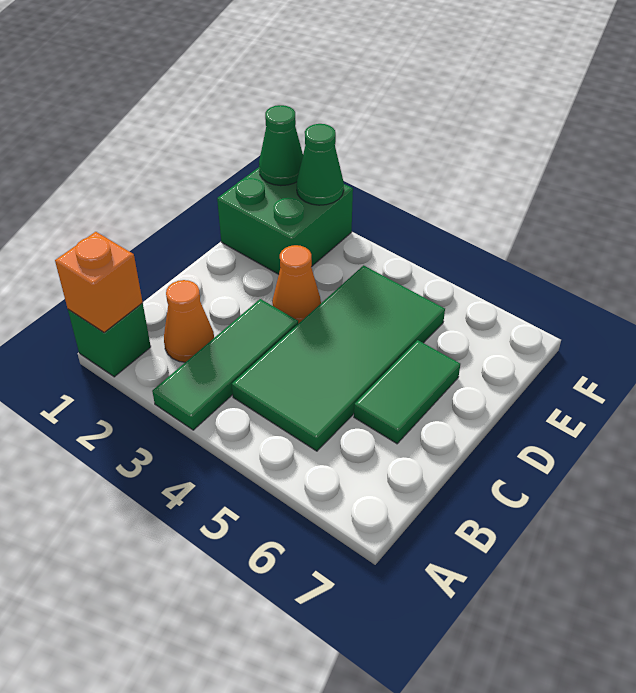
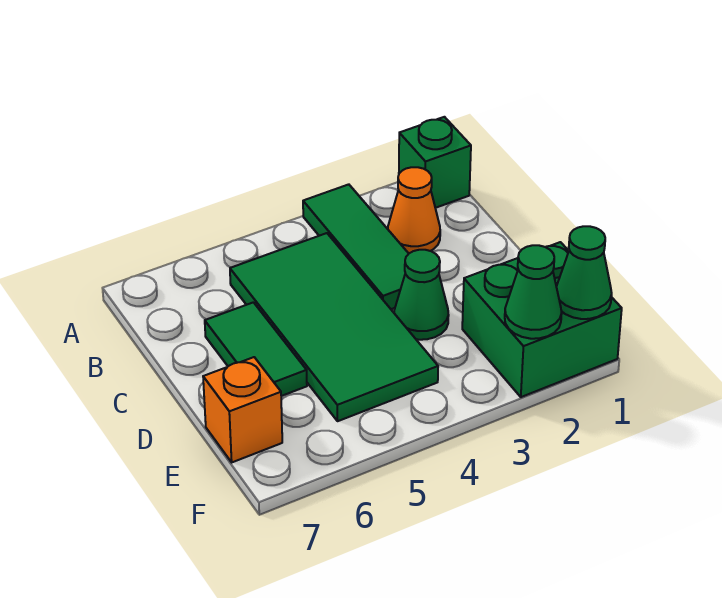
orange brick A1 level 2 -> orange brick E7 level 1
orange cone D3 level 1 -> green cone D3 level 1

